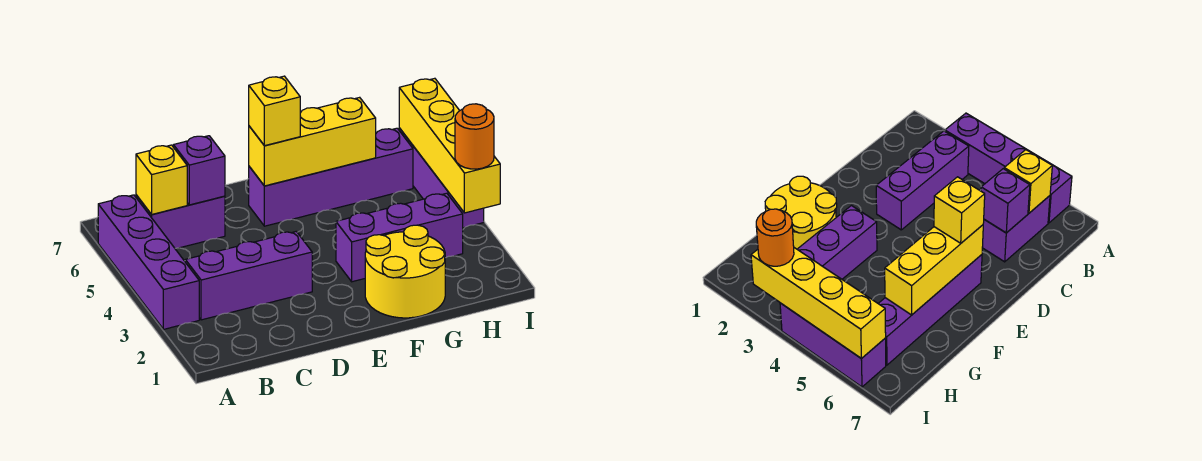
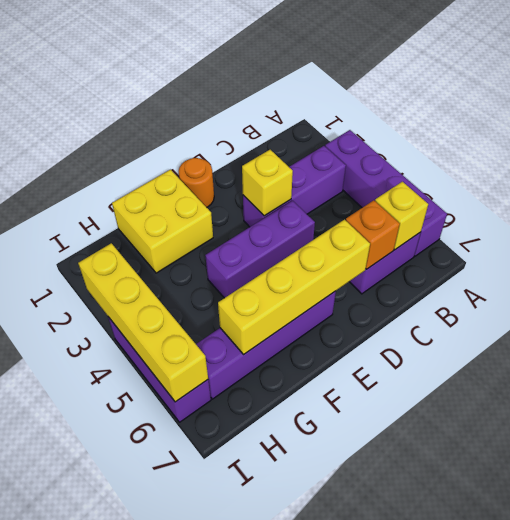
purple brick C6 level 2 -> orange brick C6 level 2
yellow brick E6:G6 level 2 -> yellow brick D6:G6 level 2
yellow brick E6 level 3 -> yellow brick D3 level 2
yellow round brick F1:G2 level 1 -> yellow brick F1:G2 level 1
purple brick F3:H3 level 1 -> purple brick D4:F4 level 1
orange round brick I3 level 3 -> orange round brick E1 level 1

